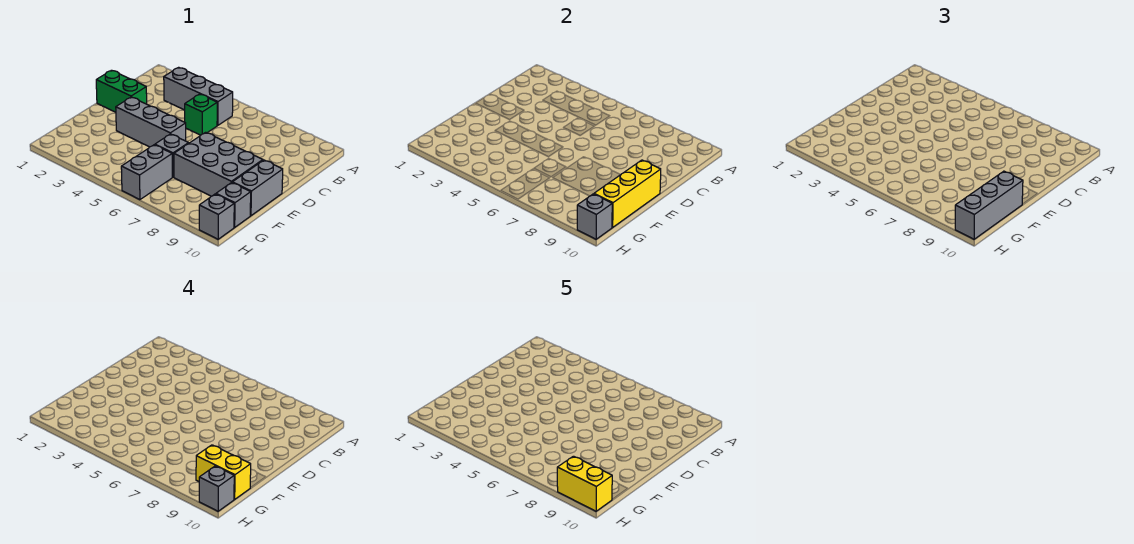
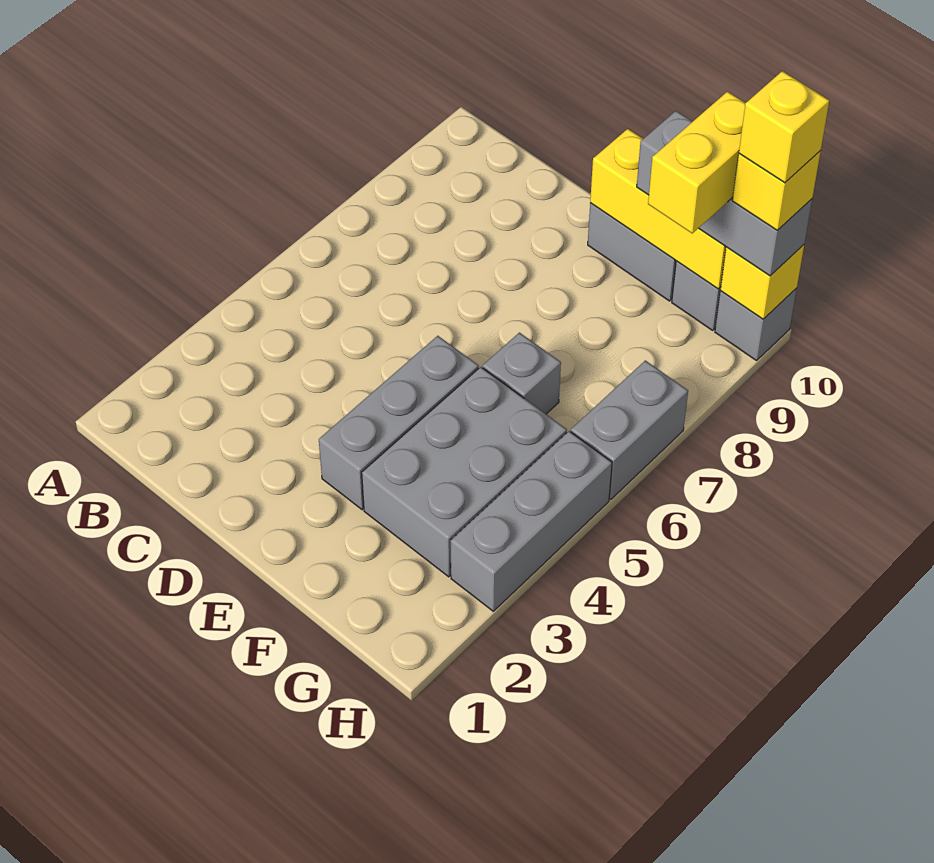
grey brick B3:B5 level 1 -> grey brick H3:H5 level 1
green brick C5 level 1 -> none
green brick D1:D2 level 1 -> none
grey brick E7:F9 level 1 -> grey brick F3:G5 level 1
grey brick G6:H6 level 1 -> grey brick H6:H7 level 1
yellow brick H9:H10 level 5 -> yellow brick H10 level 5
grey brick H10 level 2 -> yellow brick H10 level 2
grey brick H10 level 4 -> yellow brick H10 level 4

